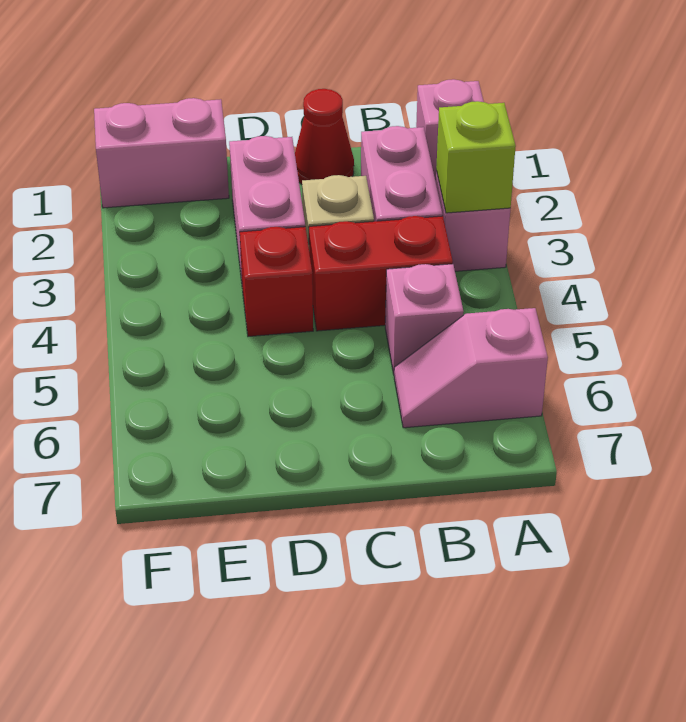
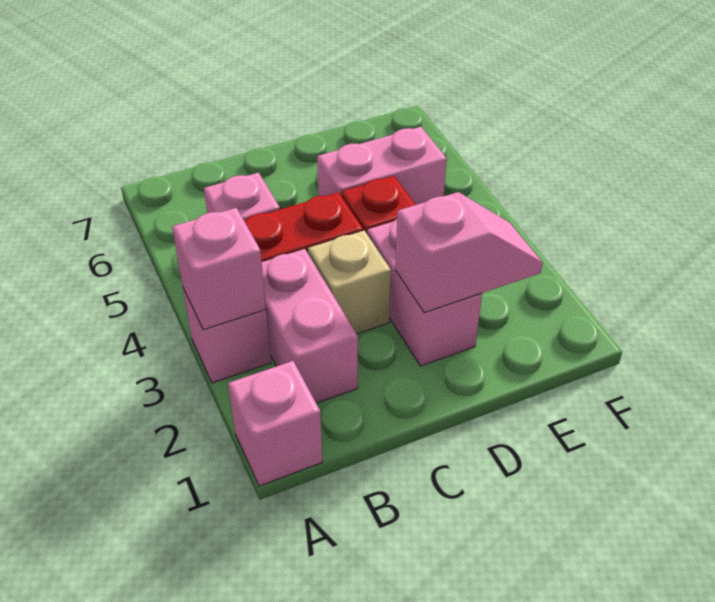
lime brick A3 level 2 -> pink brick A3 level 2
pink slope A6:B6 level 1 top A -> pink slope D2:E2 level 2 top D
red cone C1 level 1 -> none
pink brick E1:F1 level 1 -> pink brick D5:E5 level 1

